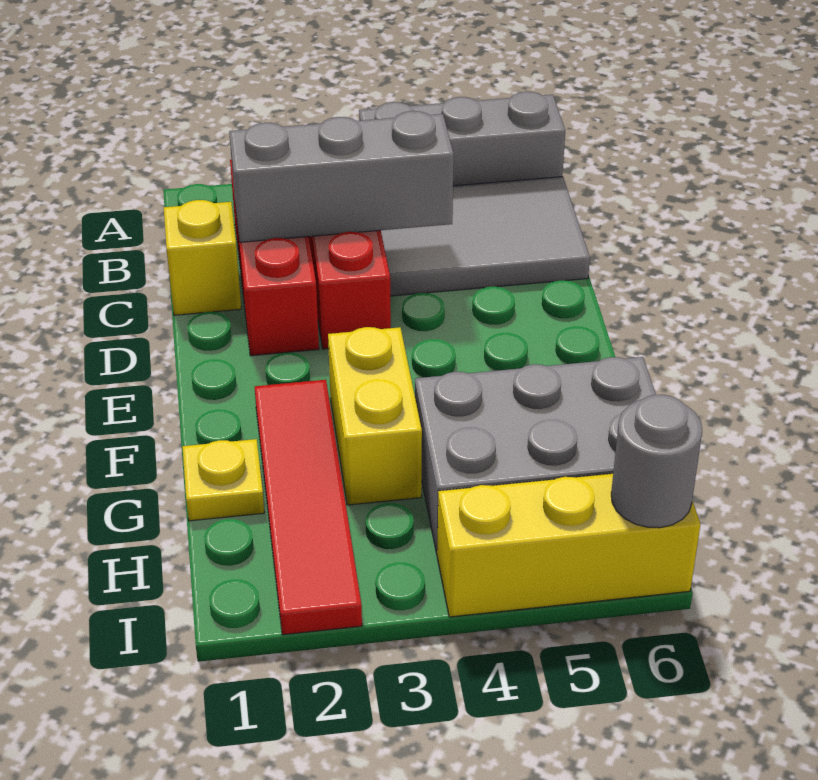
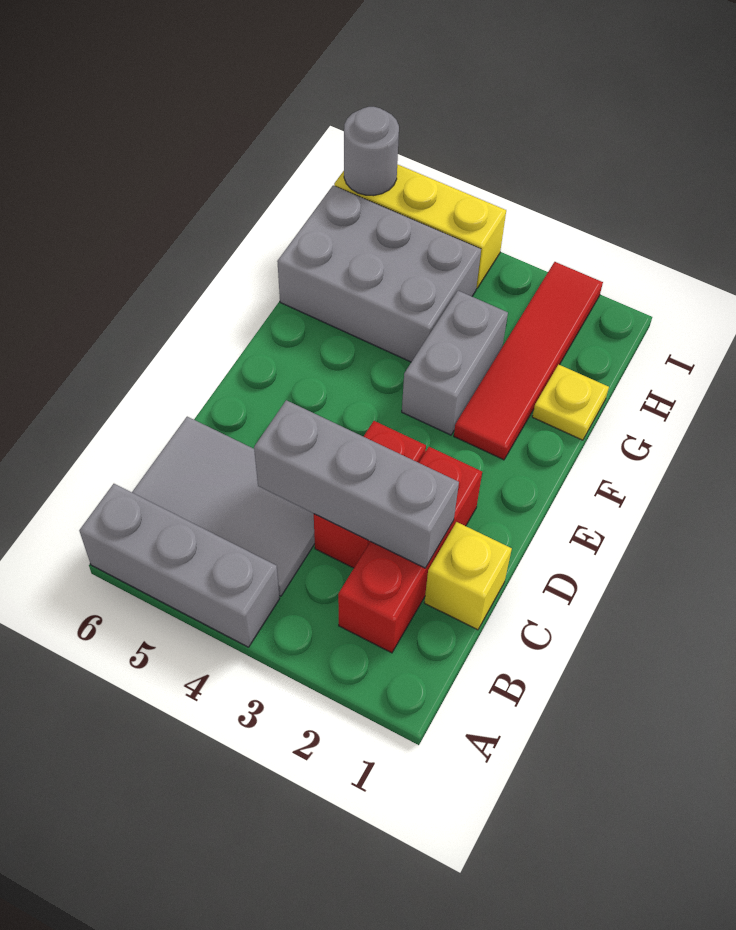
yellow brick F3:G3 level 1 -> grey brick F3:G3 level 1

